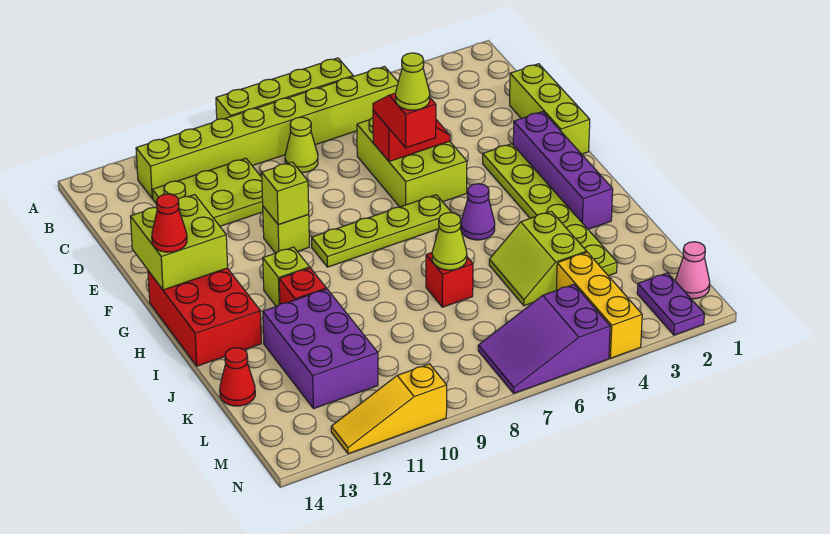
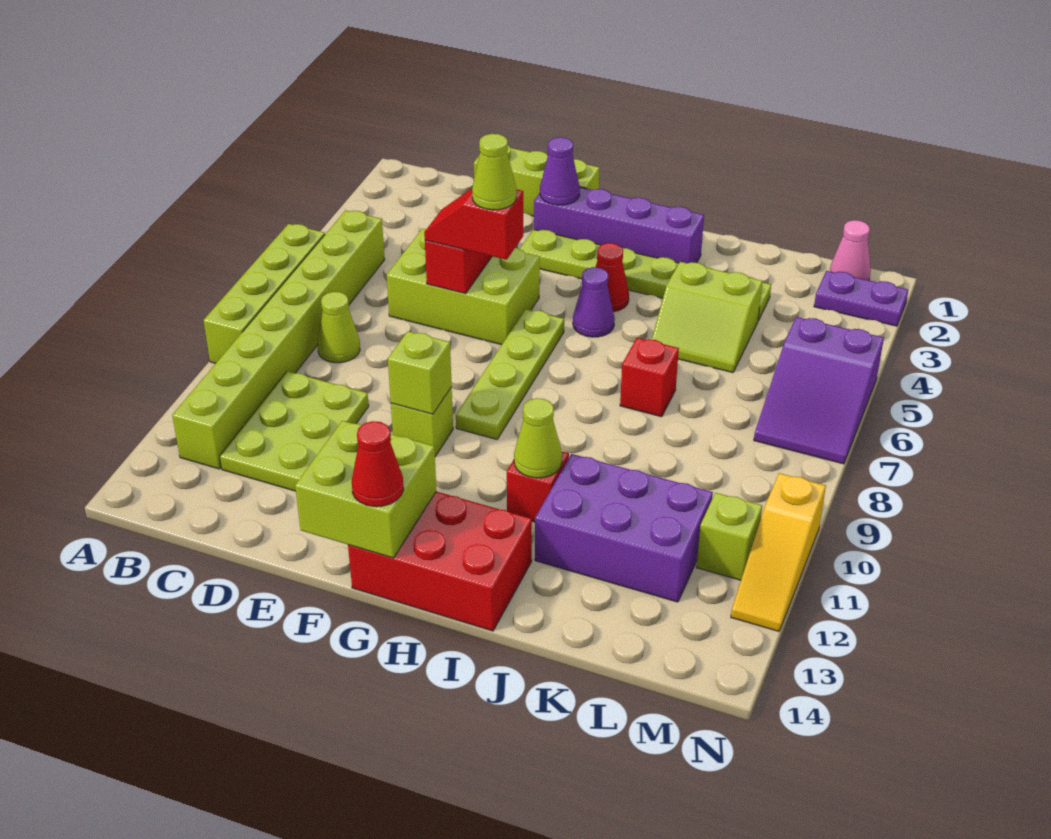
none -> purple cone F2 level 2
lime brick H11 level 1 -> lime brick M11 level 1
lime cone J7 level 2 -> lime cone I11 level 2
red cone K14 level 1 -> red cone H4 level 1
yellow brick L4:N4 level 1 -> none

